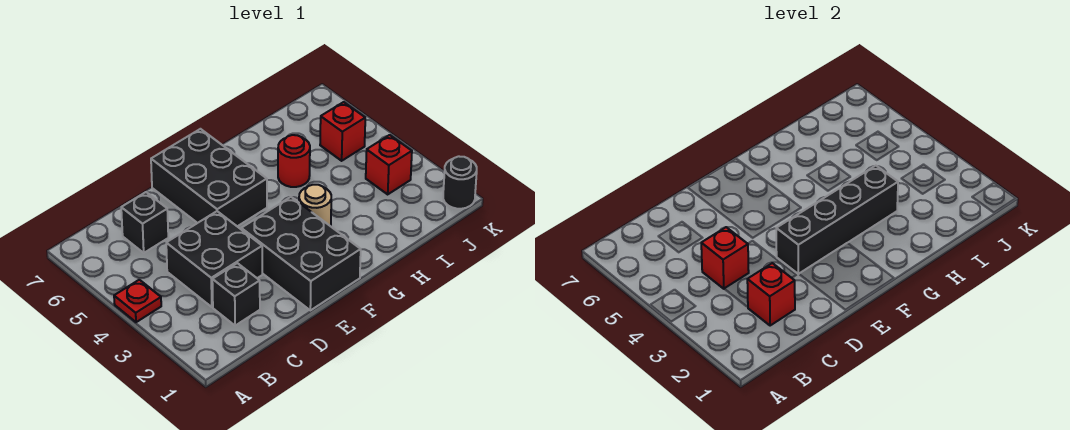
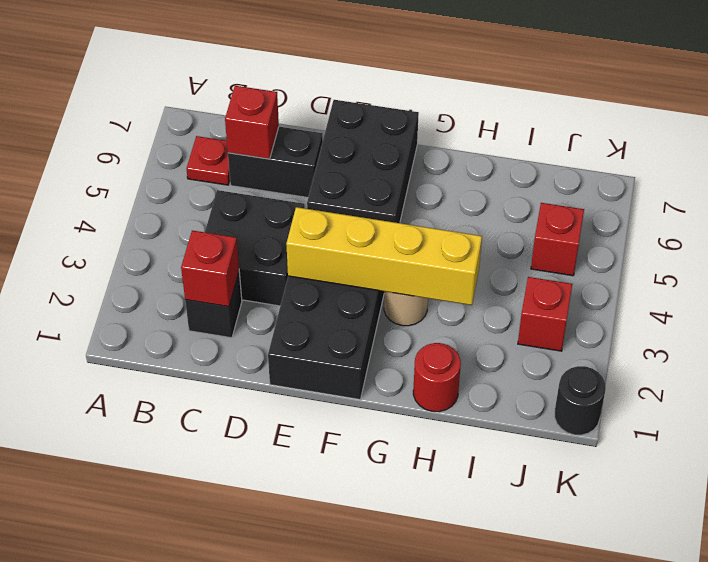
red plate A4 level 1 -> red plate B6 level 1
red brick C4 level 2 -> red brick C6 level 2
black brick C6 level 1 -> black brick C6:D6 level 1
black brick E3:H3 level 2 -> yellow brick E3:H3 level 2
red round brick H5 level 1 -> red round brick H1 level 1

